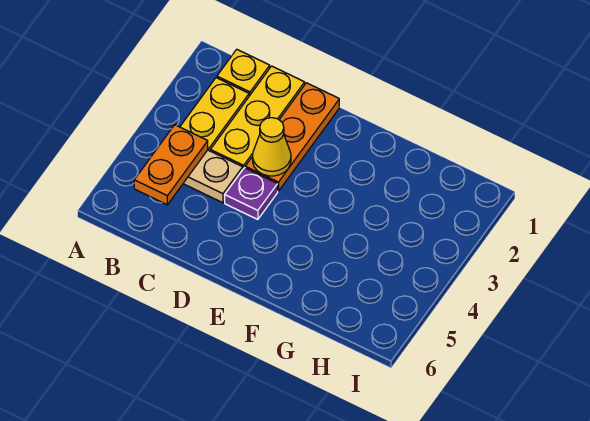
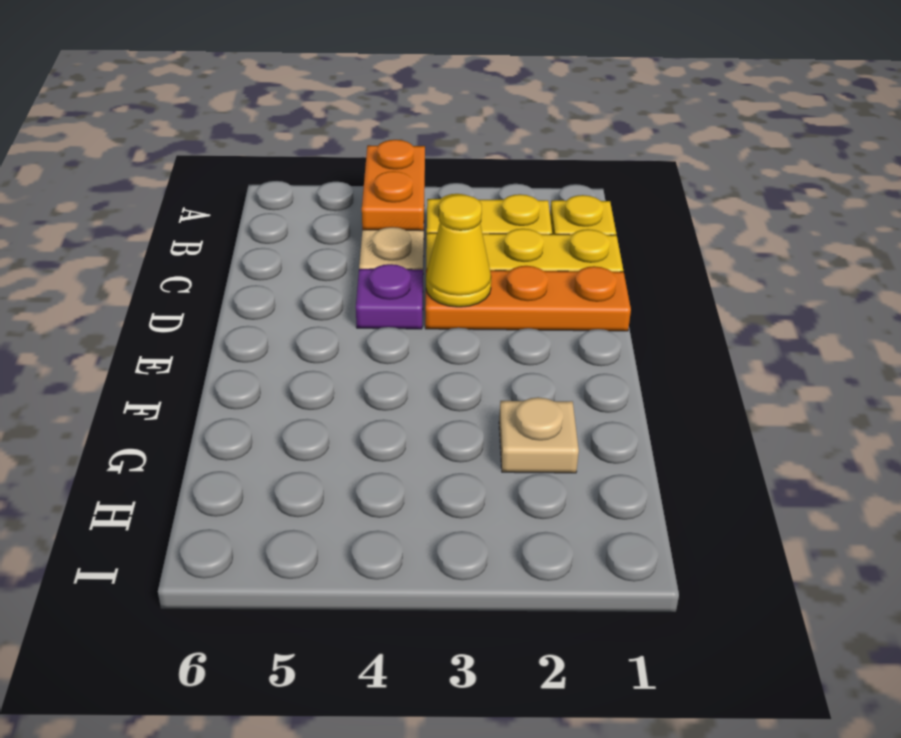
orange plate B4:B5 level 2 -> orange plate A4:B4 level 2
none -> tan plate G2 level 1

